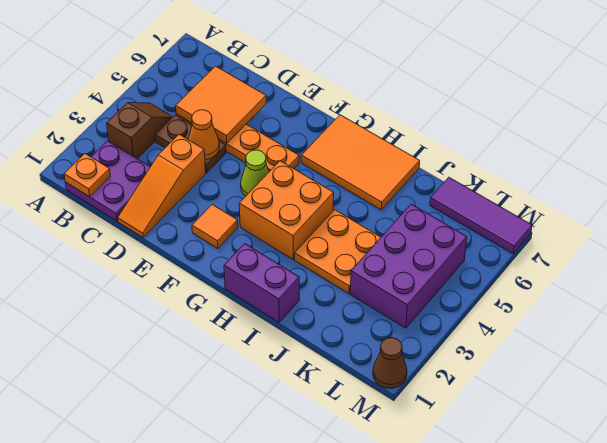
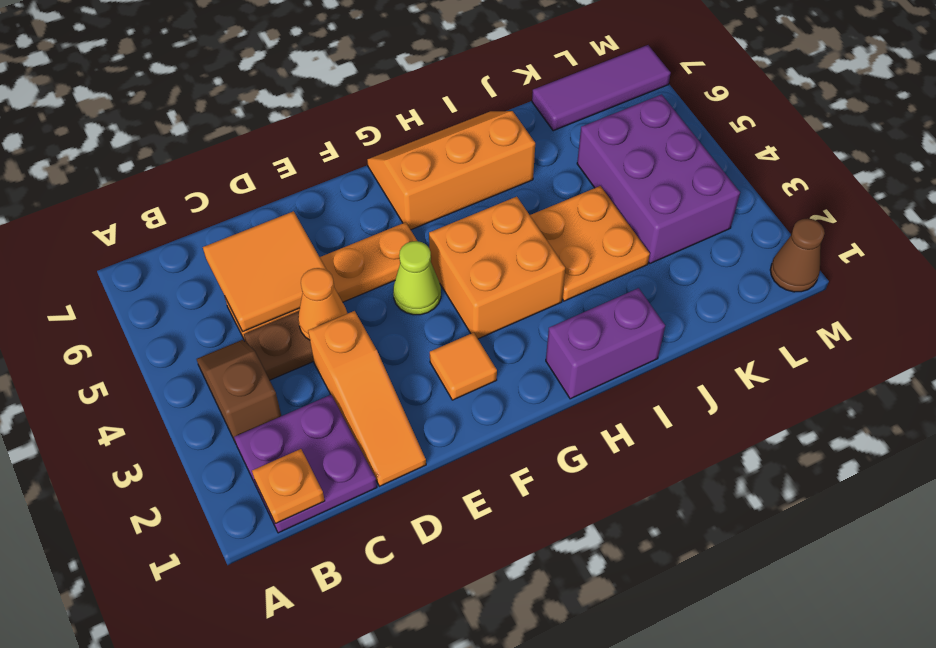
orange tile G6:I7 level 1 -> orange slope G6:I7 level 1 top 6

